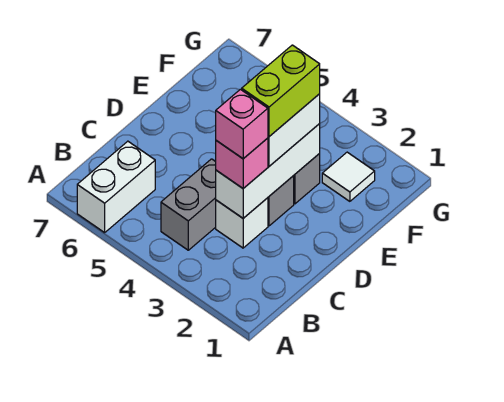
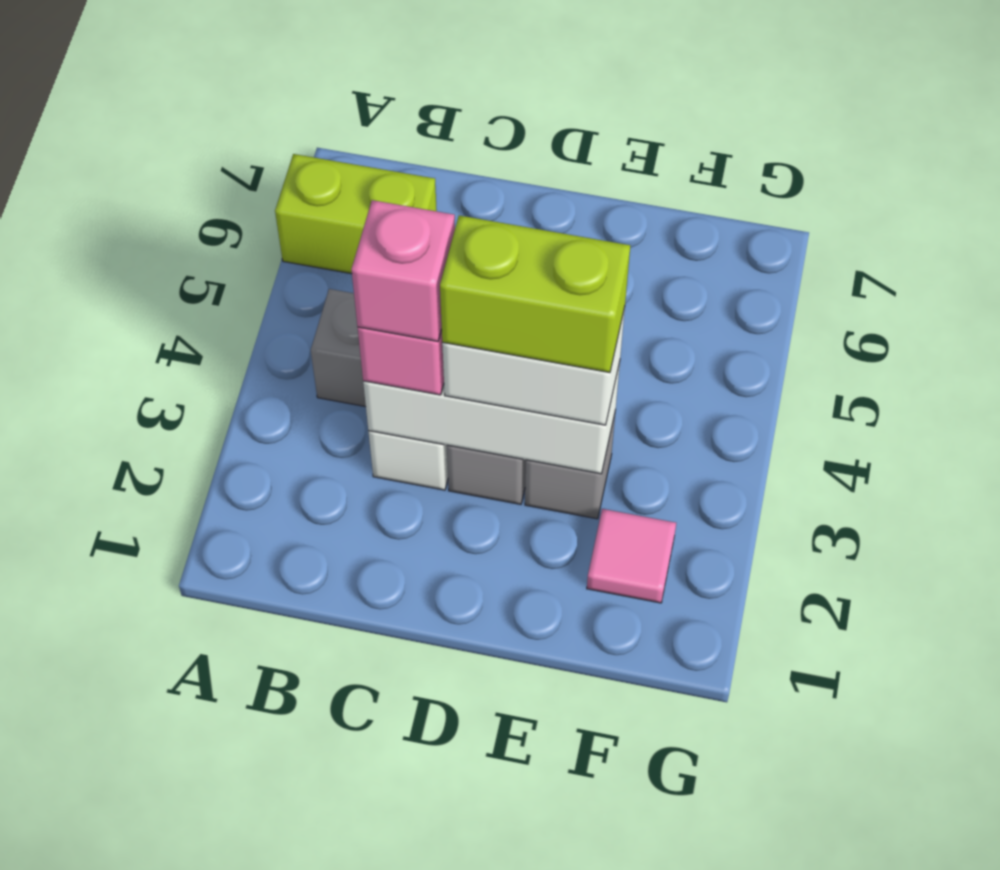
white brick A6:B6 level 1 -> lime brick A6:B6 level 1
white tile F2 level 1 -> pink tile F2 level 1

